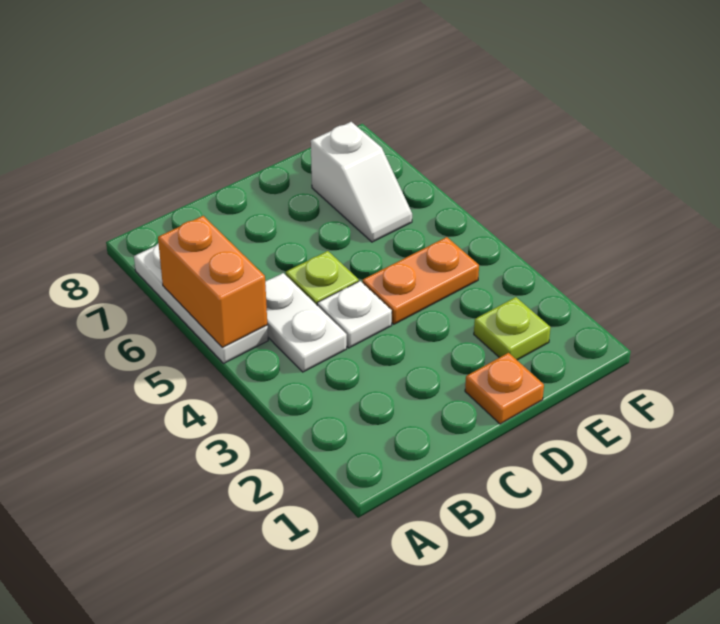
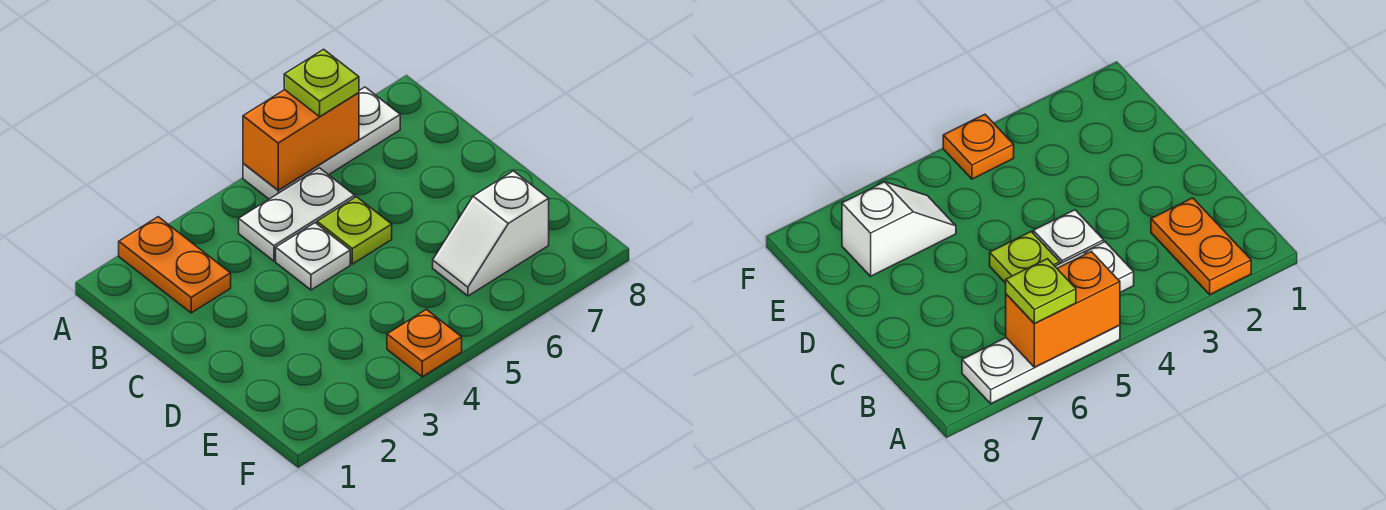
orange plate D1 level 1 -> orange plate F4 level 1
orange plate D4:E4 level 1 -> orange plate A2:B2 level 1
lime plate E2 level 1 -> lime plate A6 level 3

